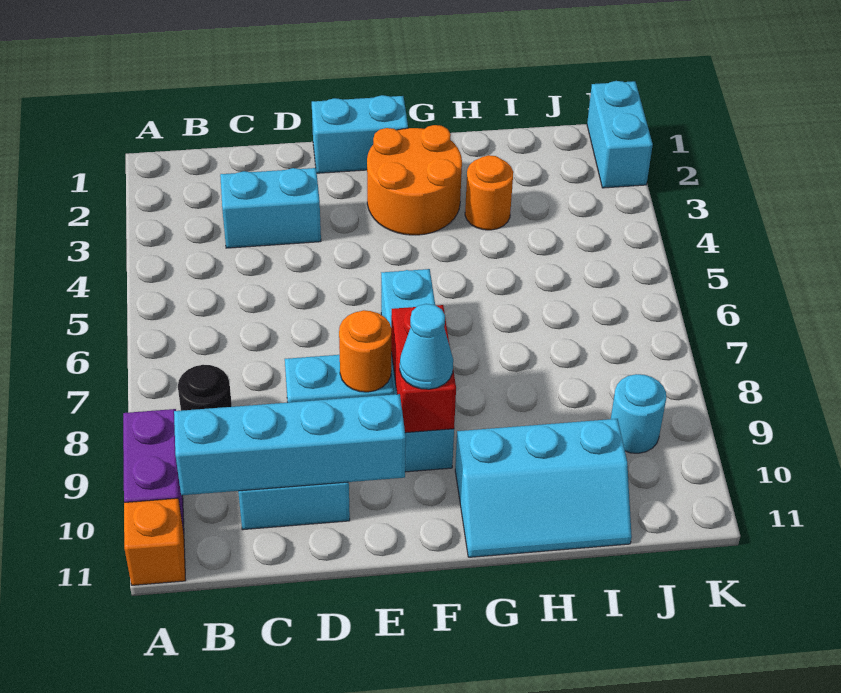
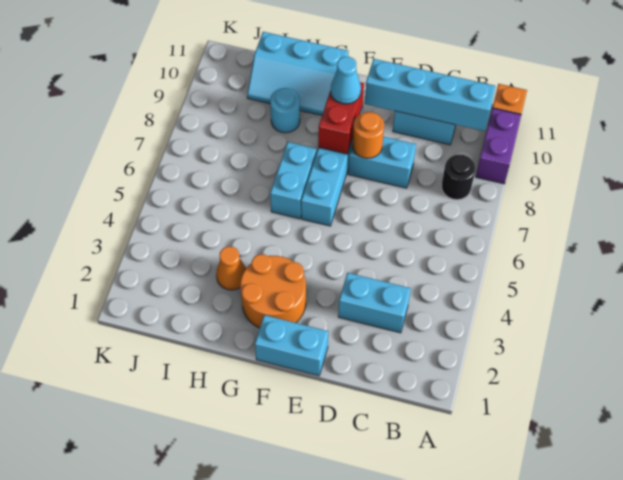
cyan slope G10:I11 level 1 top 10 -> cyan slope G10:I11 level 1 top 11
orange round brick H3 level 1 -> orange cone H3 level 1
cyan round brick J9 level 1 -> cyan round brick H9 level 1
cyan brick K1:K2 level 1 -> cyan brick G6:G7 level 1

